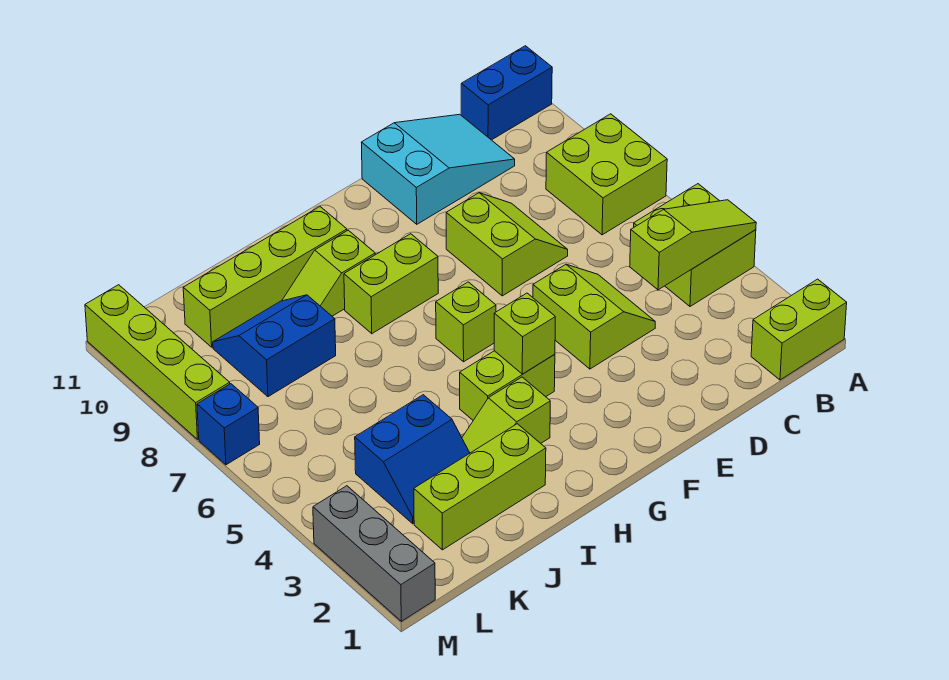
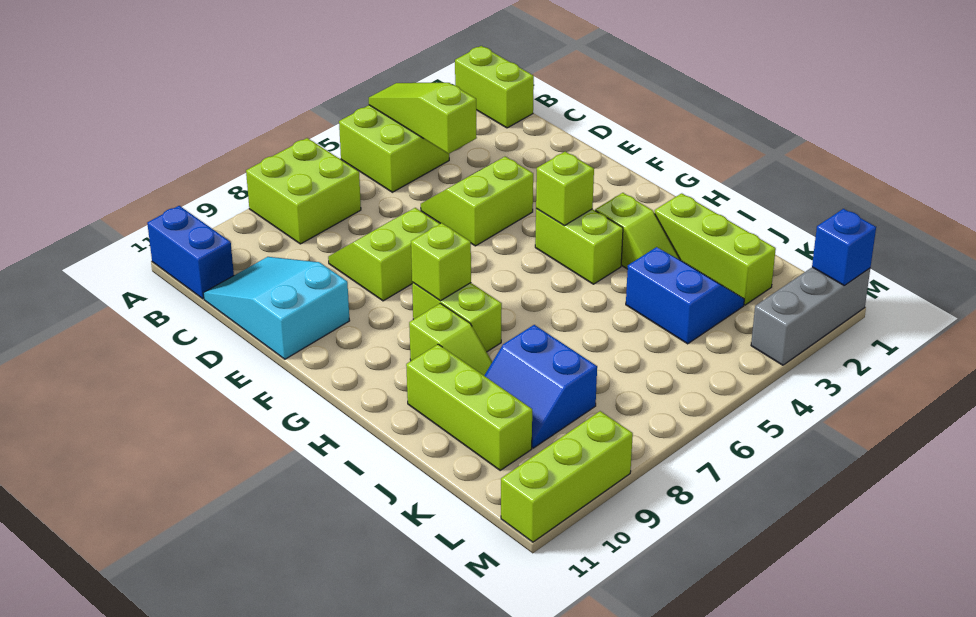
lime brick G6 level 1 -> lime brick G8 level 2
lime brick H10:K10 level 1 -> lime brick I10:K10 level 1
blue brick M7 level 1 -> blue brick M1 level 2
lime brick M8:M11 level 1 -> lime brick M9:M11 level 1

